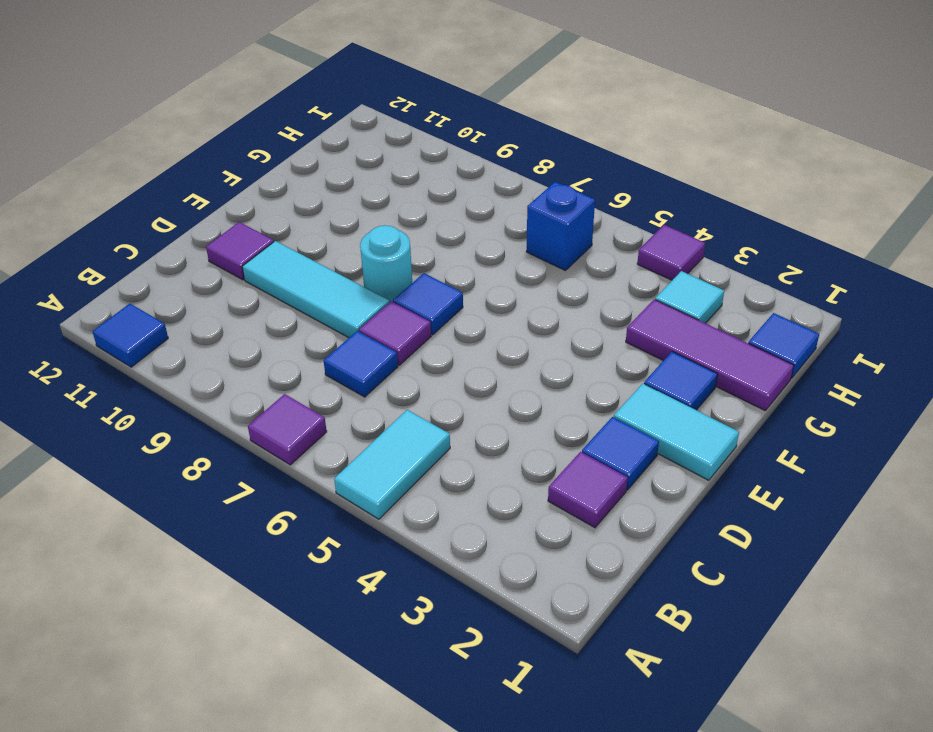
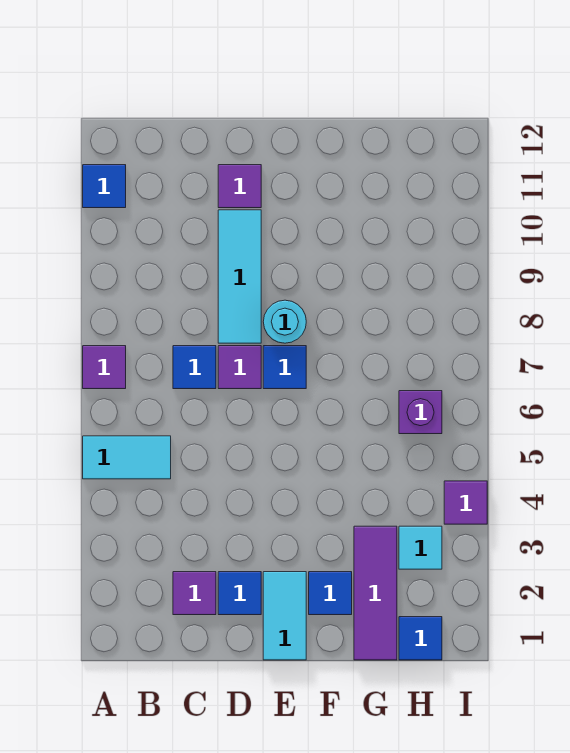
blue brick H6 level 1 -> purple brick H6 level 1

